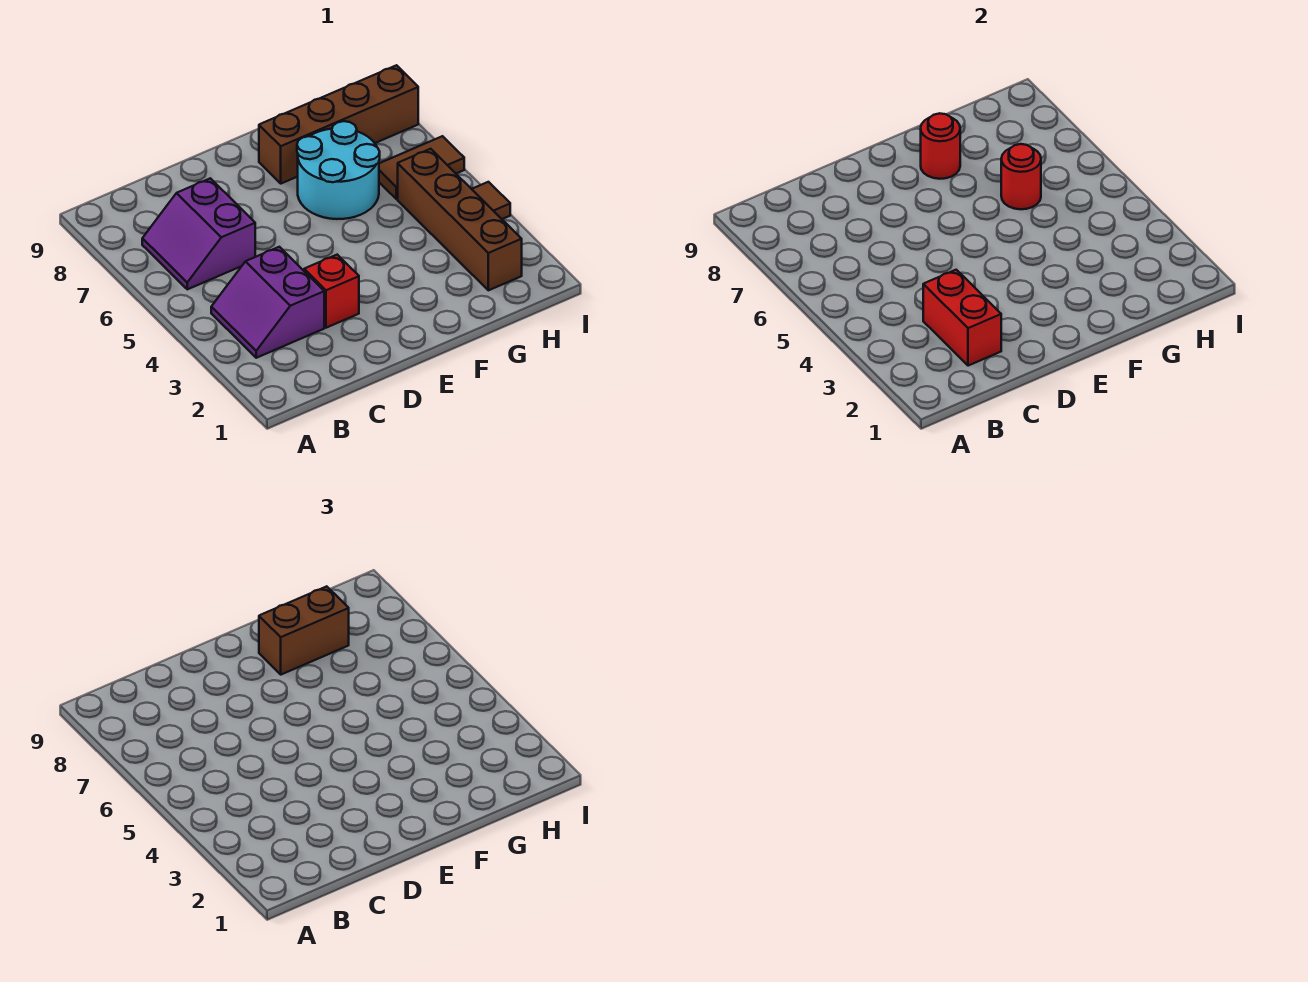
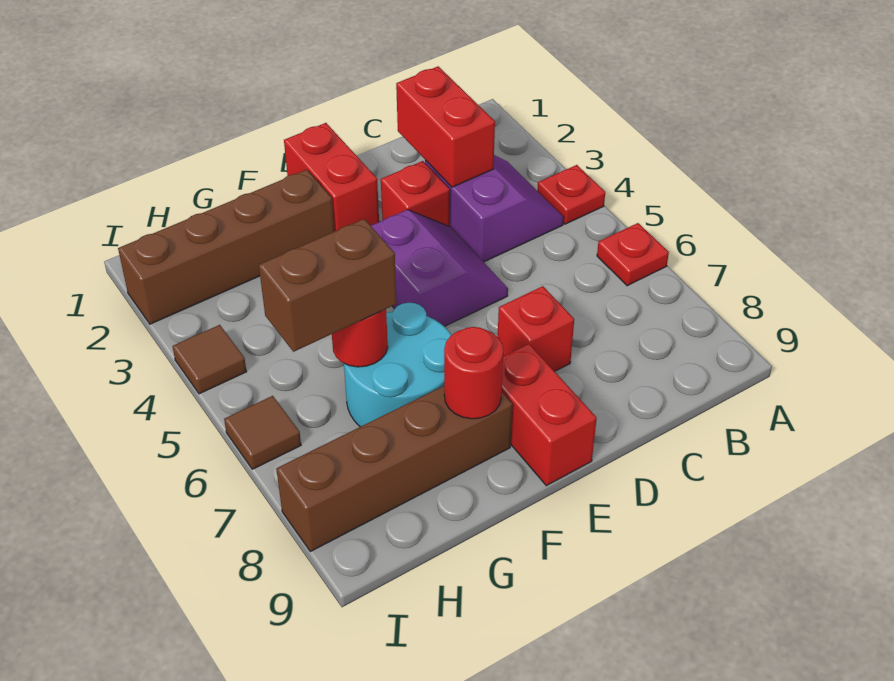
none -> red plate A4 level 1
none -> red plate A6 level 1
purple slope B6:C7 level 1 top C -> purple slope D4:E5 level 1 top E
none -> red brick D7 level 1
none -> red brick E1:E2 level 1
none -> red brick E8:E9 level 1
brown brick F8:G8 level 3 -> brown brick G6:H6 level 3
brown brick H2:H5 level 1 -> brown brick F2:I2 level 1
brown tile H6:I6 level 1 -> brown tile I6 level 1

